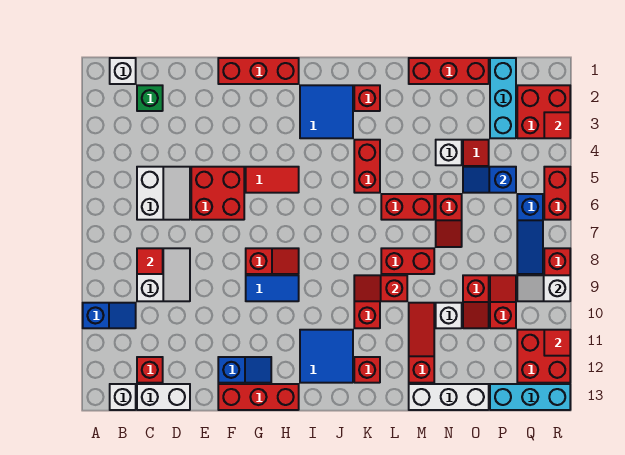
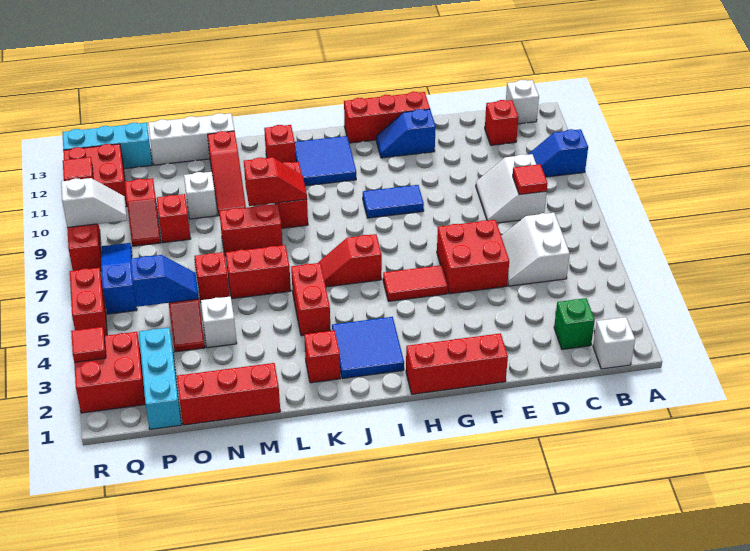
white brick C13:D13 level 1 -> none
red slope G8:H8 level 1 top G -> red slope I6:J6 level 1 top I

